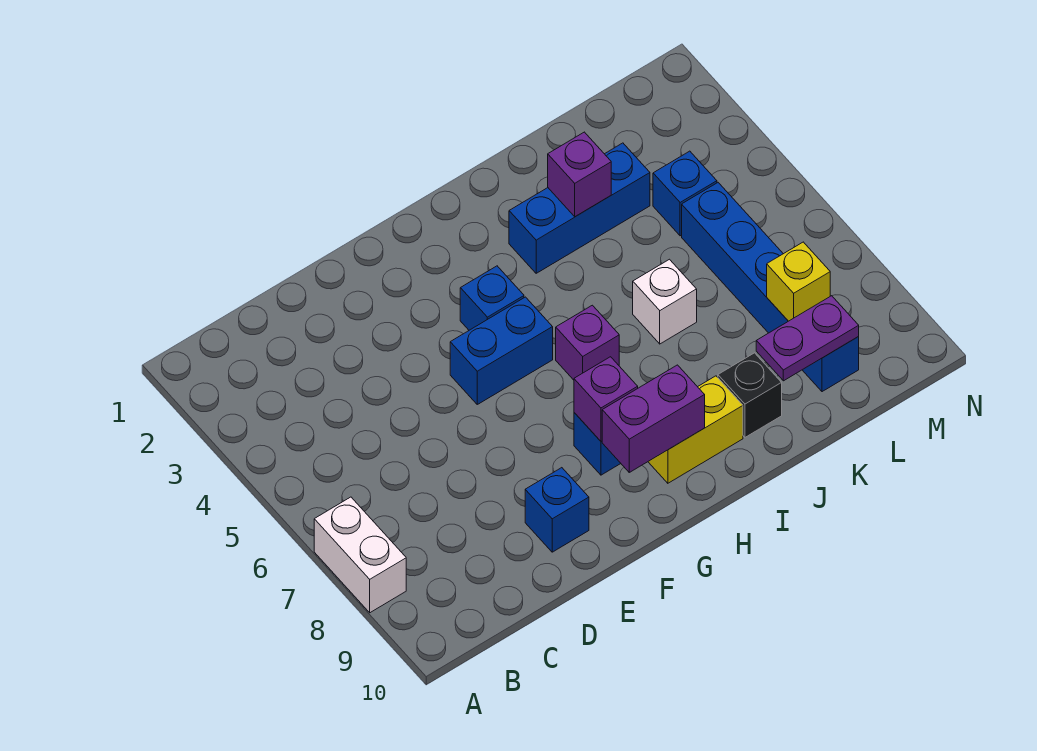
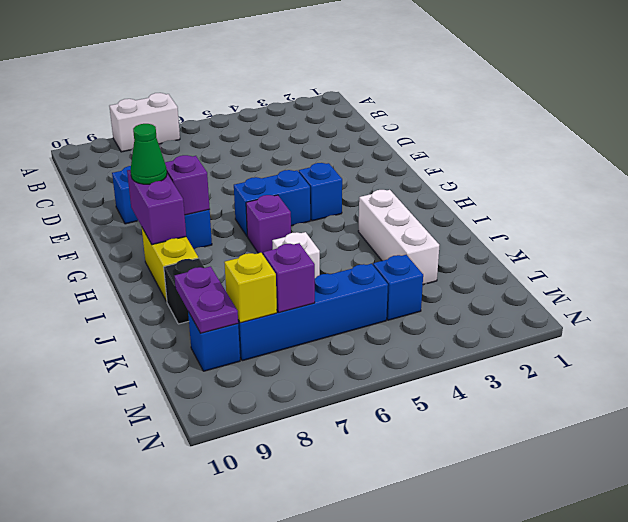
blue brick F5:G5 level 1 -> blue brick G5:G6 level 1
none -> green cone G9 level 3
blue brick I3:K3 level 1 -> white brick I3:K3 level 1
purple brick J3 level 2 -> purple brick L7 level 2

